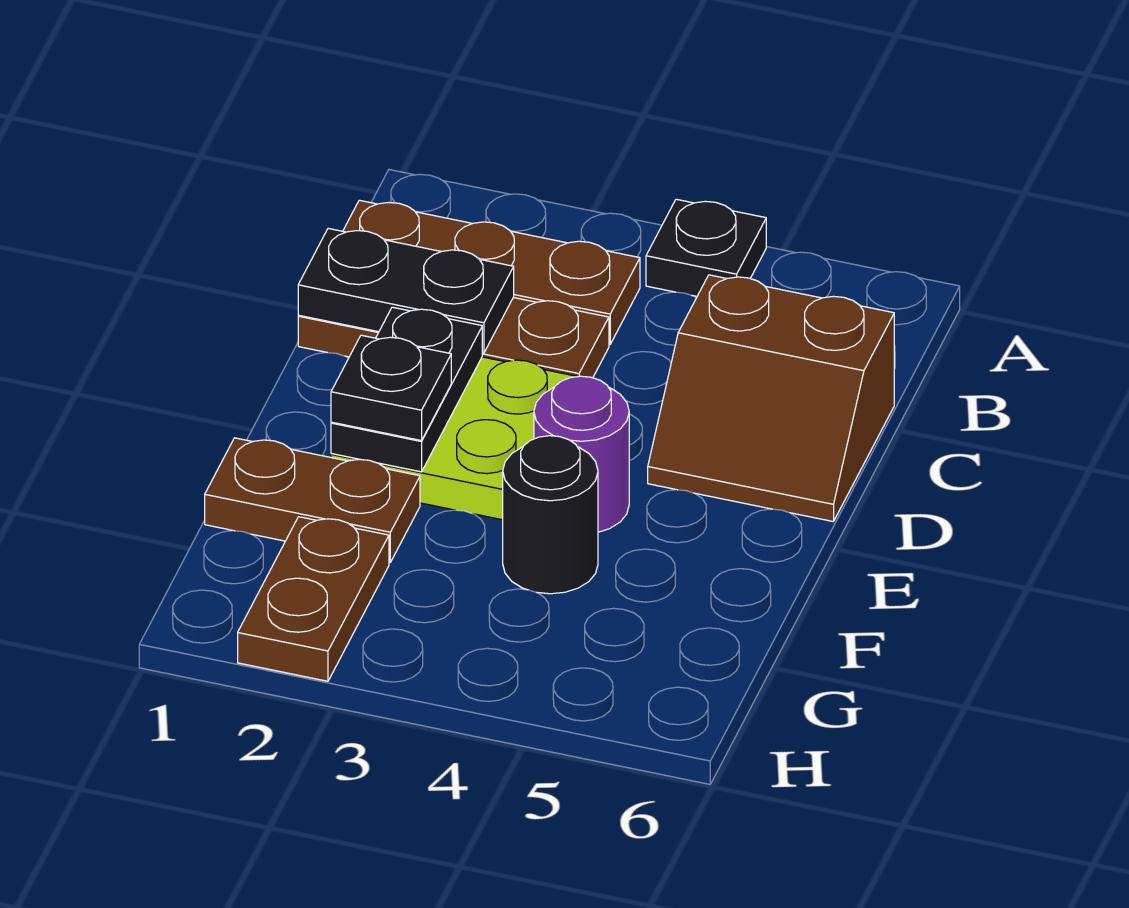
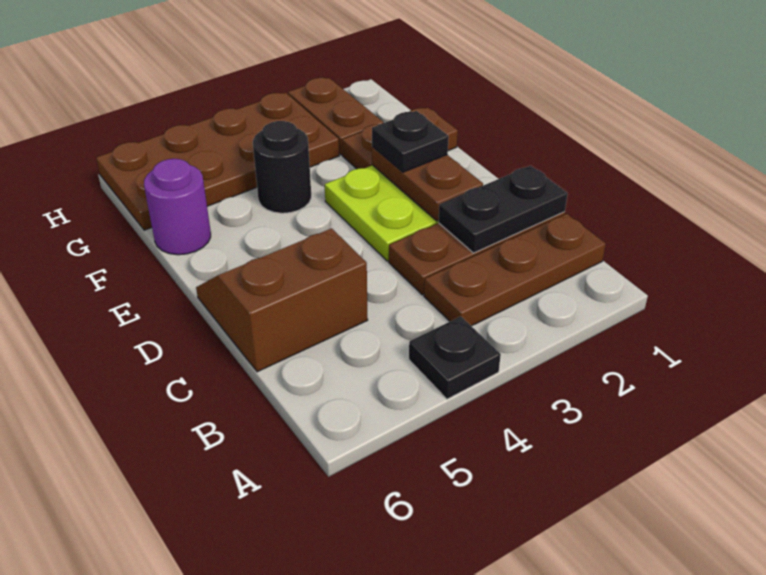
black plate D2:E2 level 2 -> brown plate D2:E2 level 2
purple round brick E4 level 1 -> purple round brick F6 level 1
none -> brown plate G3:H6 level 1

